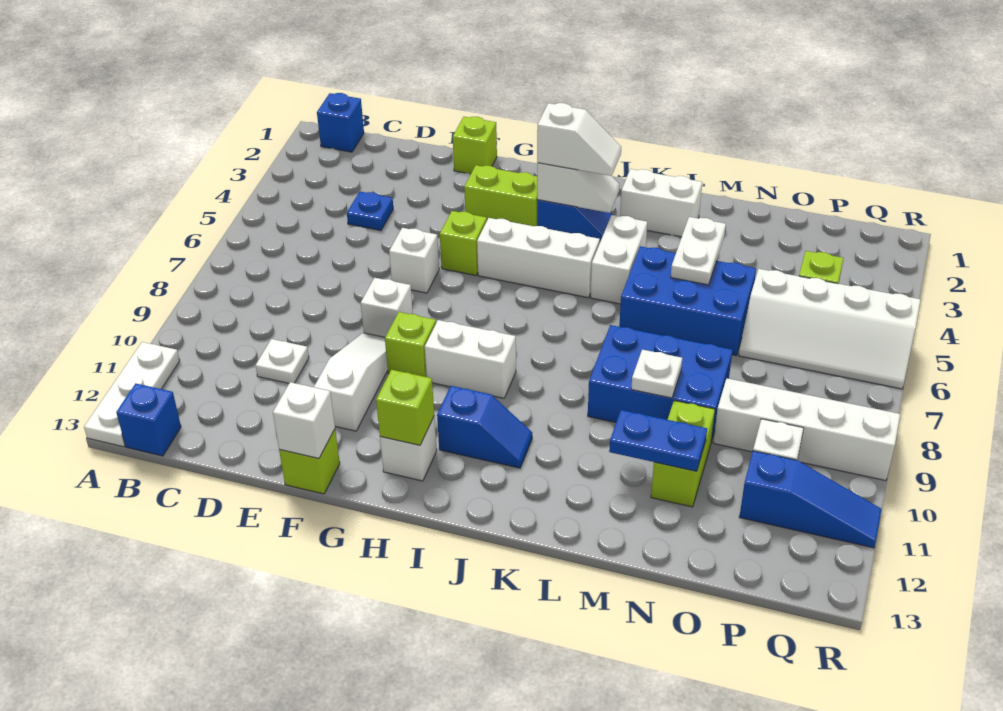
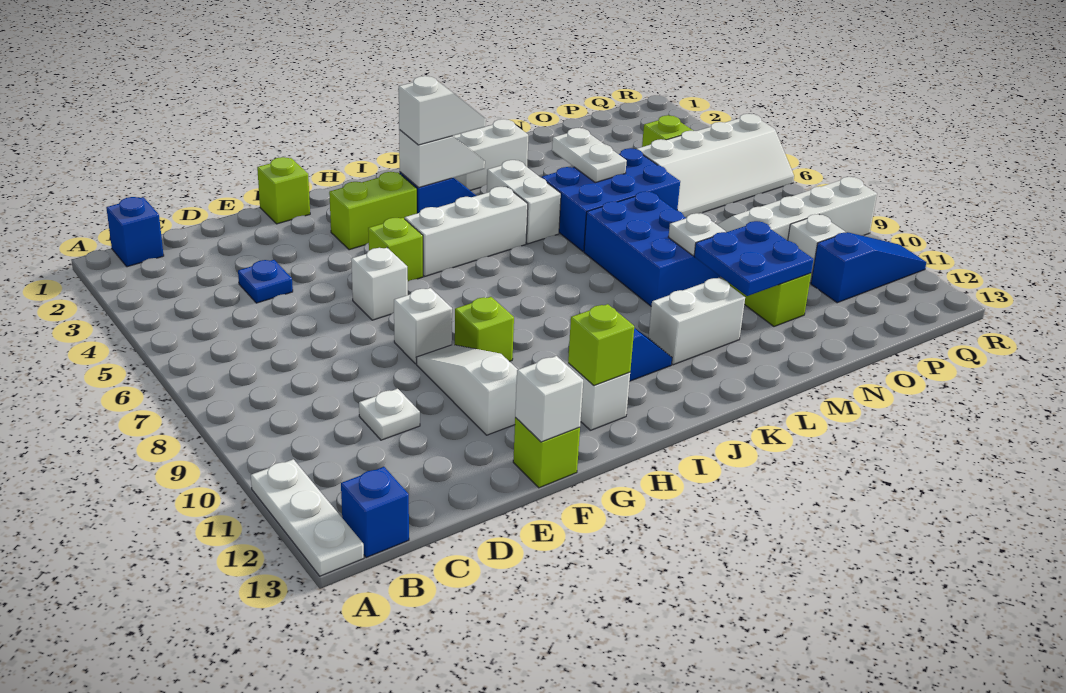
white brick H9:I9 level 1 -> white brick K11:L11 level 1
blue brick L8:N9 level 1 -> blue brick L7:M9 level 1
blue plate M11:N11 level 2 -> blue plate M10:N11 level 2

